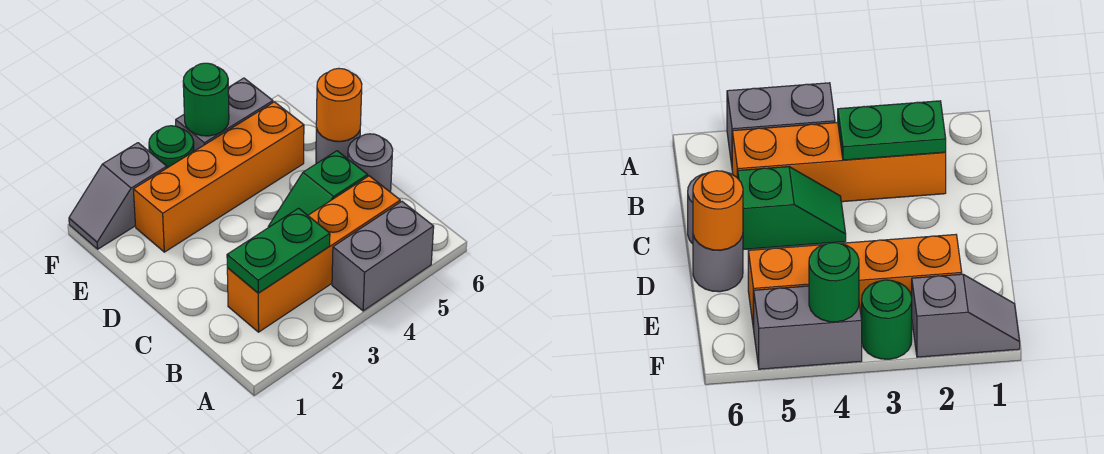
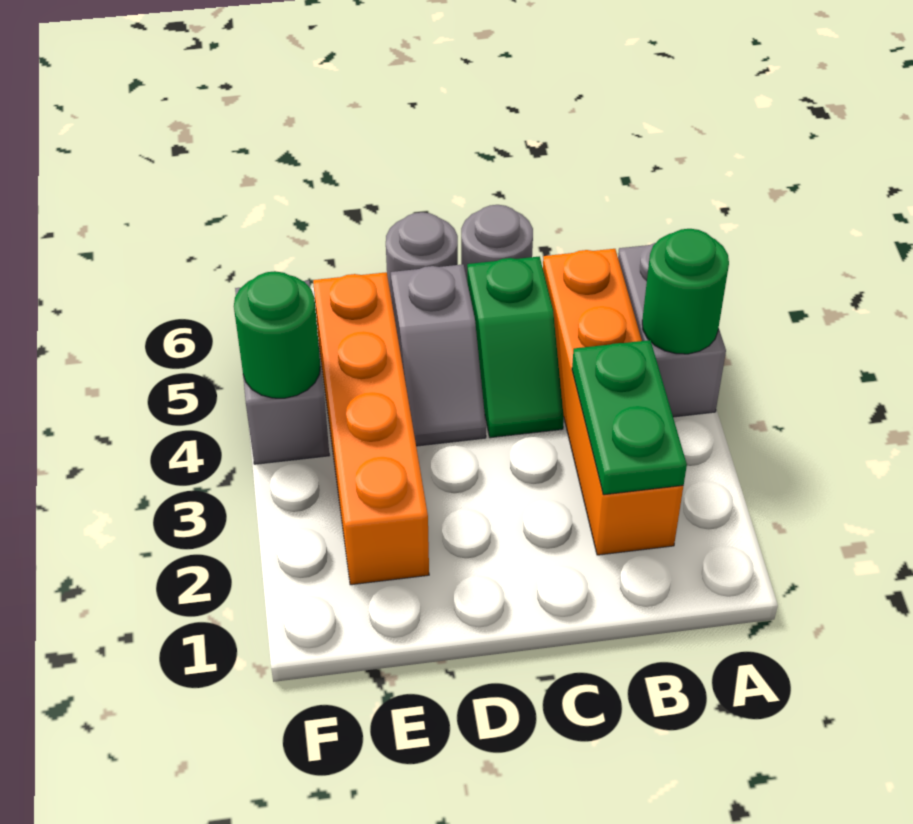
orange round brick D6 level 2 -> none
grey slope F1:F2 level 1 top 2 -> grey slope D4:D5 level 1 top 5
green round brick F3 level 1 -> green round brick A4 level 2

